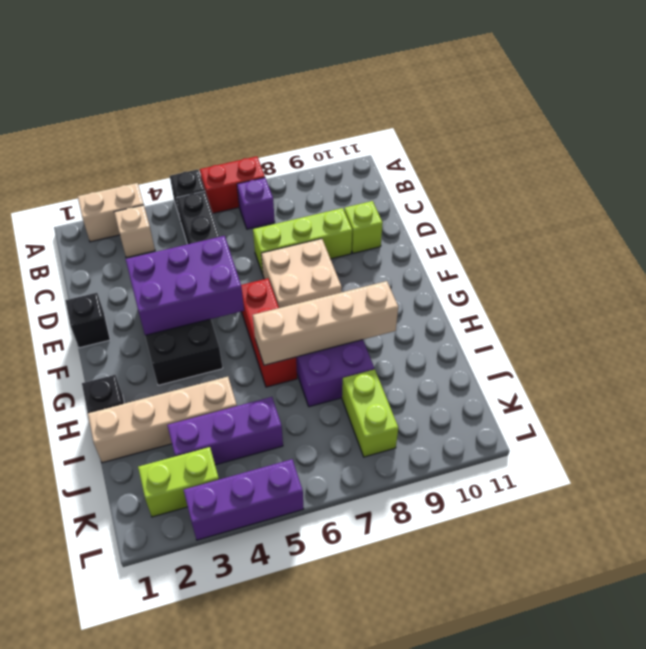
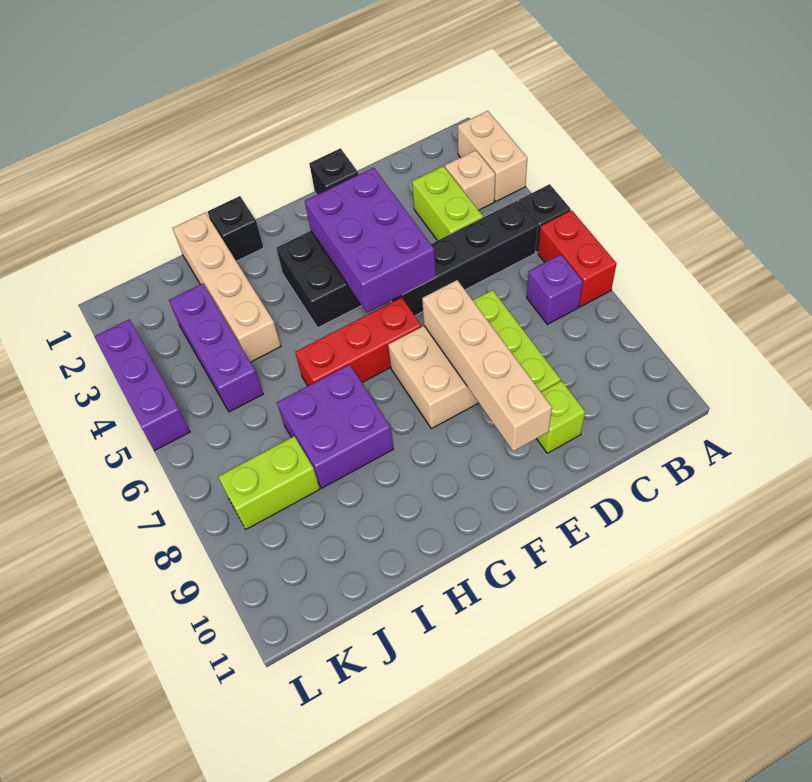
tan brick H6:H9 level 2 -> tan brick E7:E10 level 2
lime brick K2:K3 level 1 -> lime brick C3:C4 level 1

